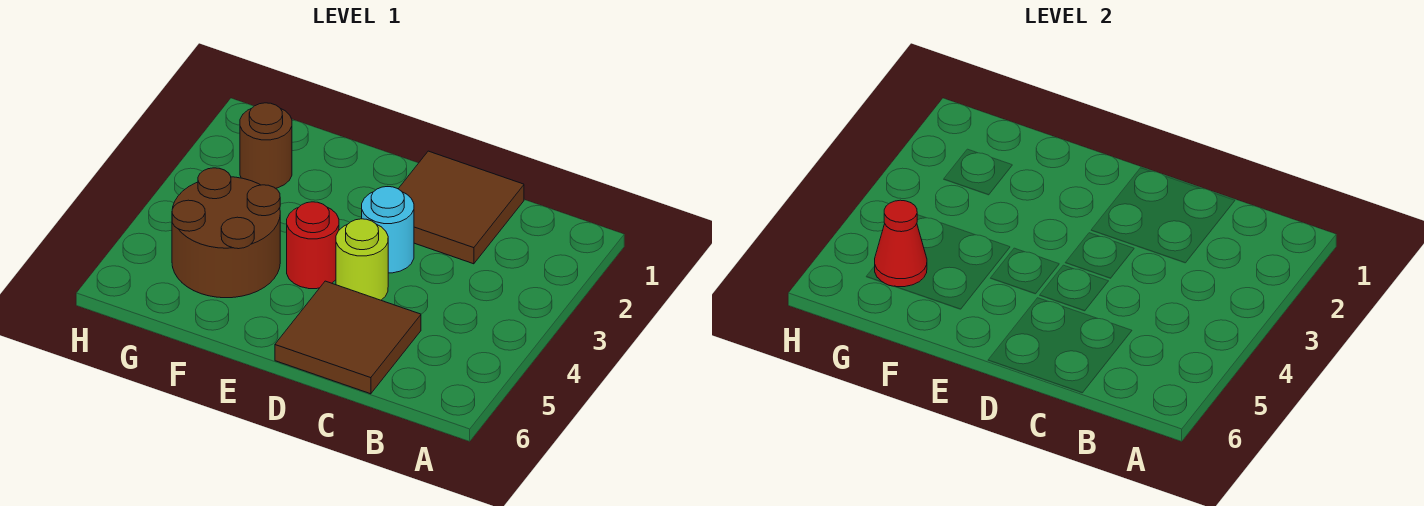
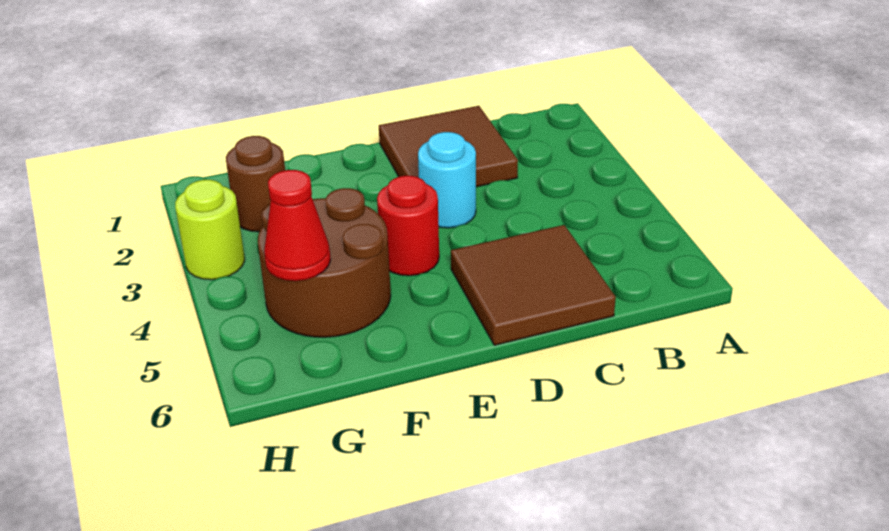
lime round brick D4 level 1 -> lime round brick H3 level 1

